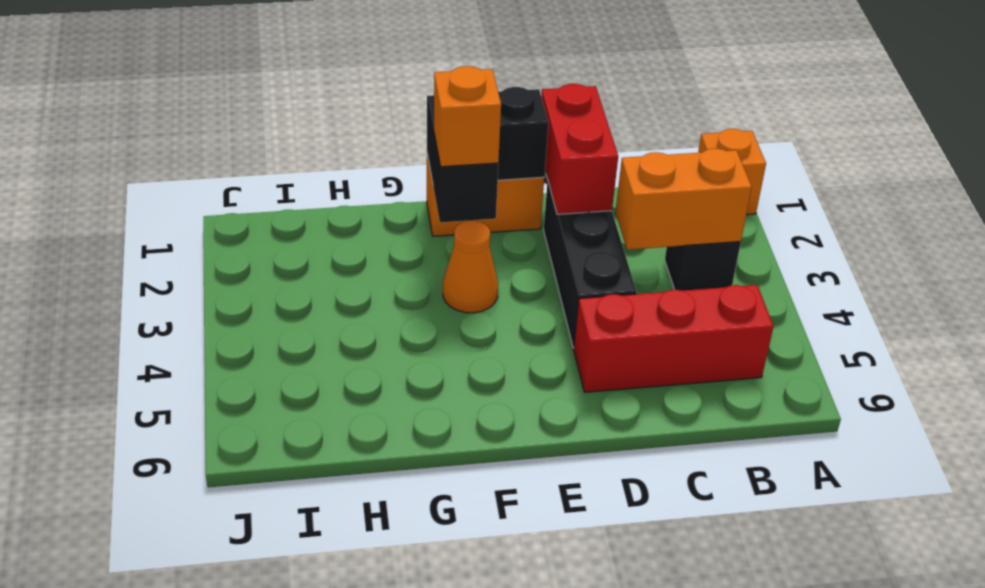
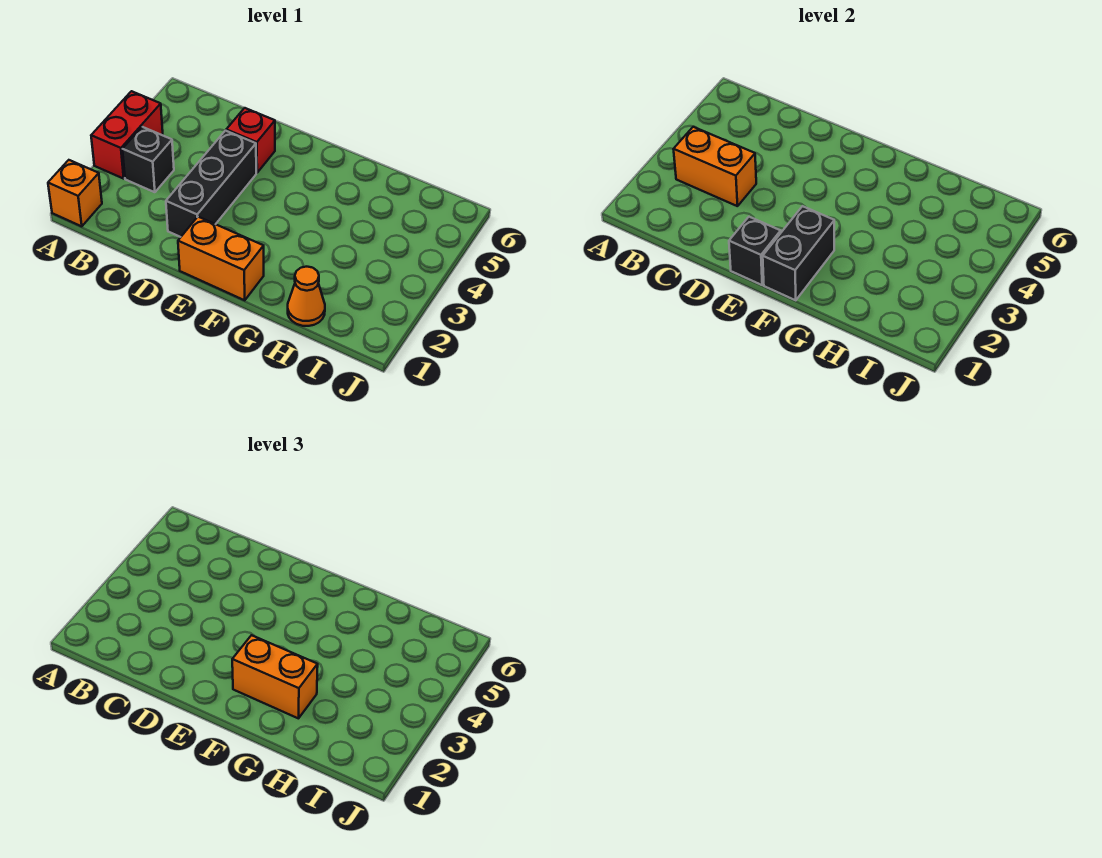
red brick B5:D5 level 1 -> red brick D5 level 1
red brick D1:D2 level 2 -> red brick A3:A4 level 1
orange brick F2 level 3 -> orange brick F2:G2 level 3
orange cone F3 level 1 -> orange cone H1 level 1

